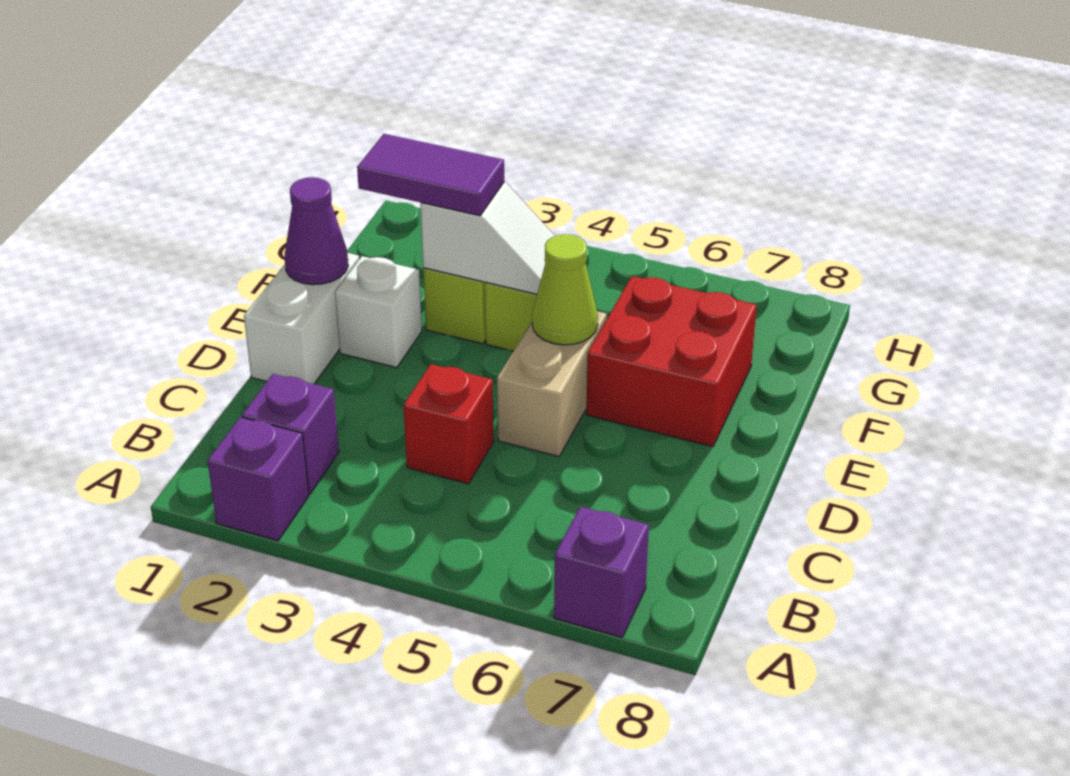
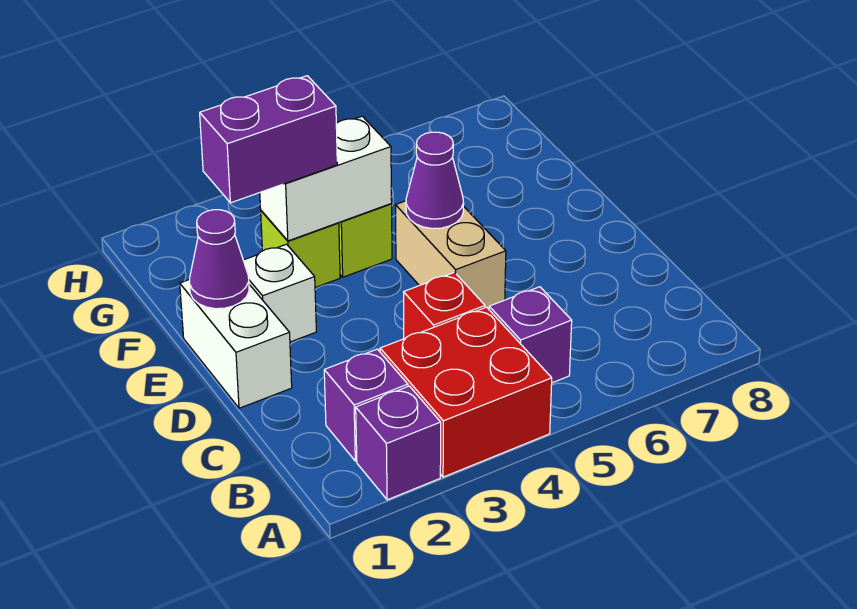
purple brick A7 level 1 -> purple brick B5 level 1
lime cone E5 level 2 -> purple cone E5 level 2
red brick E6:F7 level 1 -> red brick A3:B4 level 1
purple tile F2:F3 level 3 -> purple brick F2:F3 level 3
white slope F3:F4 level 2 top 3 -> white brick F3:F4 level 2

